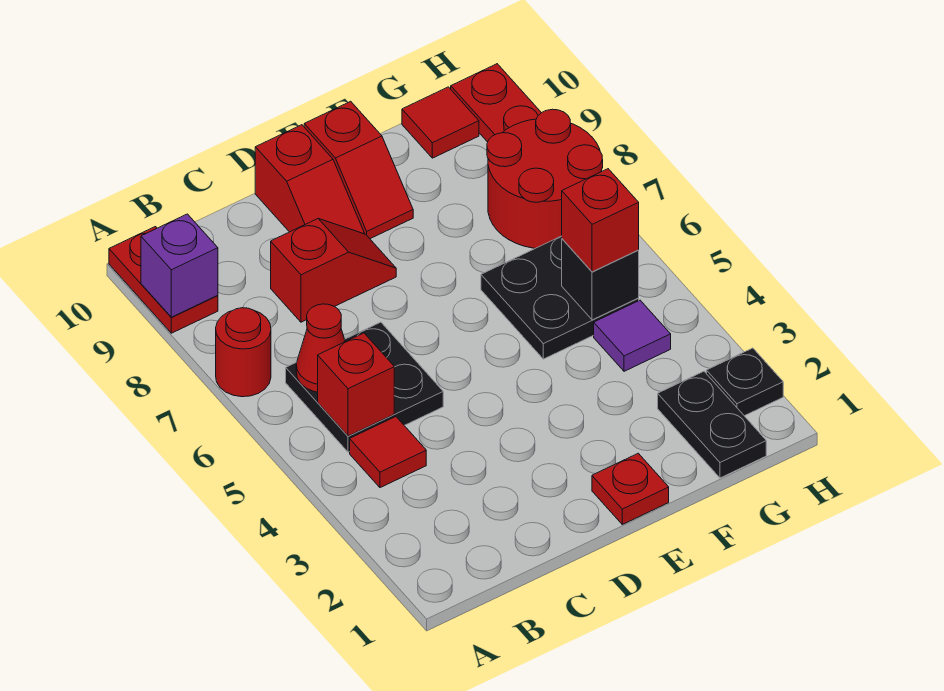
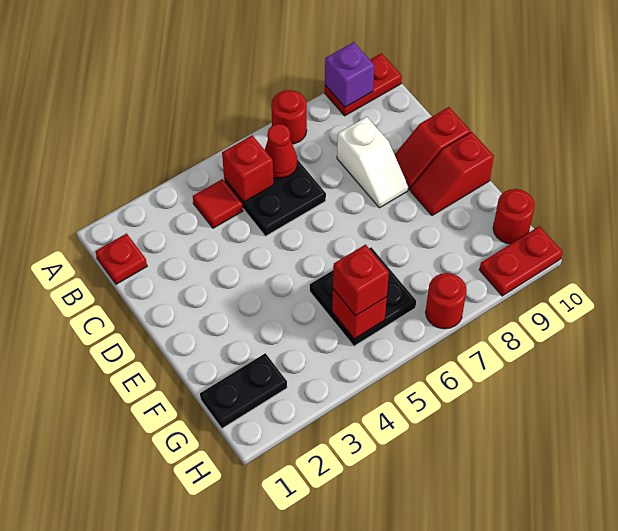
red slope C8:D8 level 1 top C -> white slope C8:D8 level 1 top C
red plate E1 level 1 -> red plate B1 level 1
purple tile G4 level 1 -> none
black brick G5 level 2 -> red brick G5 level 2
red round brick G7:H8 level 1 -> red round brick H7 level 1
red tile G10 level 1 -> red round brick G10 level 1
black plate H2 level 1 -> none

